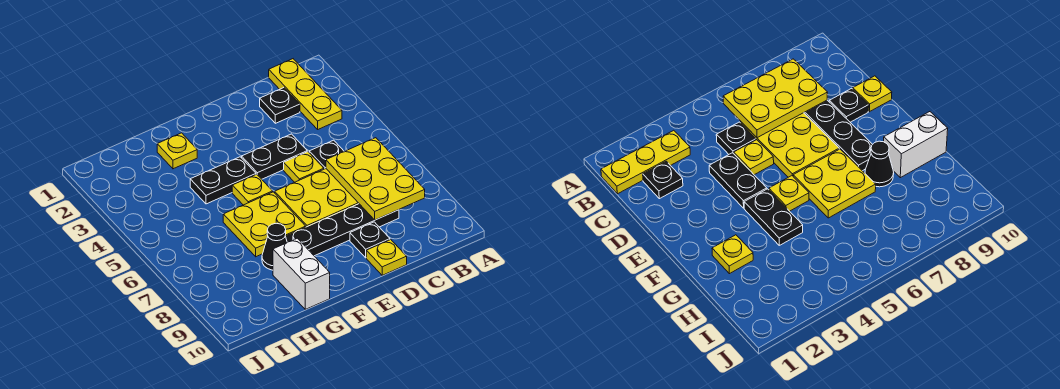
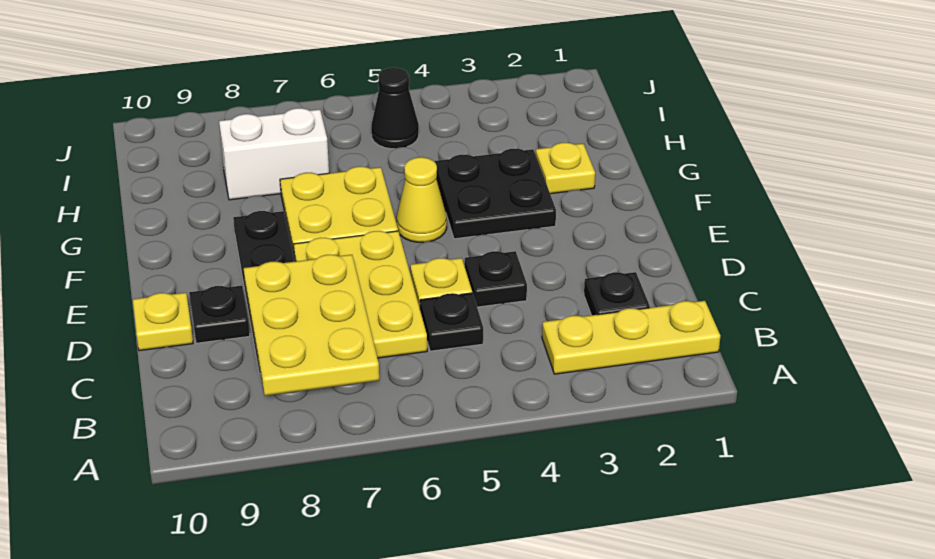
yellow plate B6:C8 level 2 -> yellow plate B7:D8 level 2
black plate D4:E4 level 1 -> black plate D4 level 1
black plate F4:G4 level 1 -> black plate F3:G4 level 1
yellow plate F5 level 1 -> yellow cone F5 level 1
black cone G8 level 1 -> black cone I5 level 1
white brick G9:G10 level 1 -> white brick H7:H8 level 1

